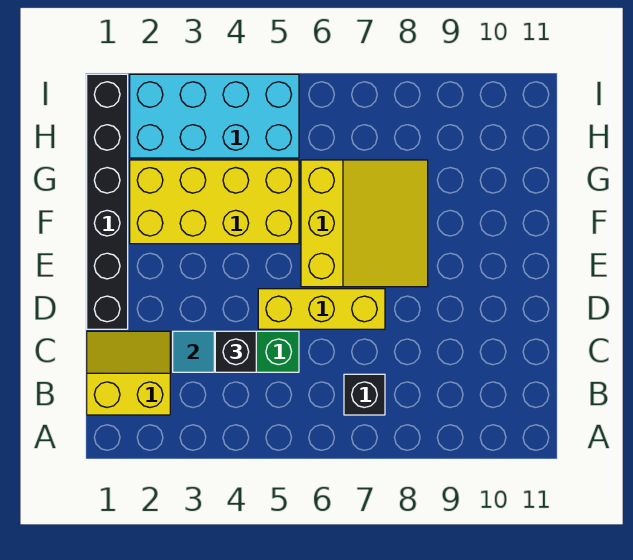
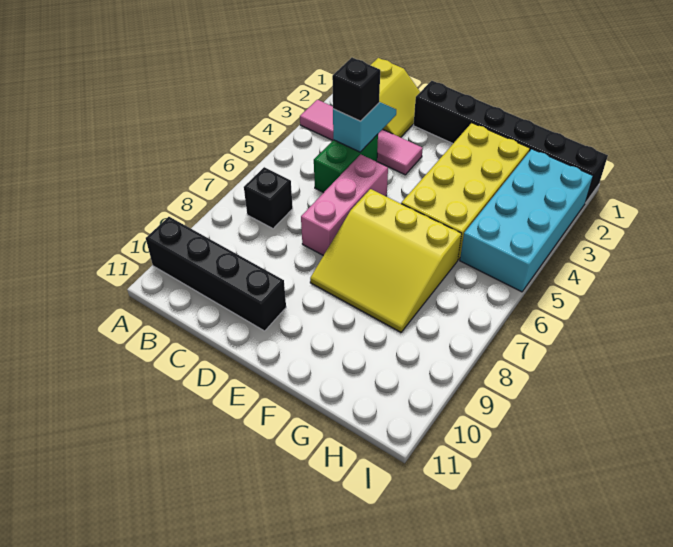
none -> pink tile A3:D3 level 1
none -> black brick A10:D10 level 1
yellow brick D5:D7 level 1 -> pink brick D5:D7 level 1

